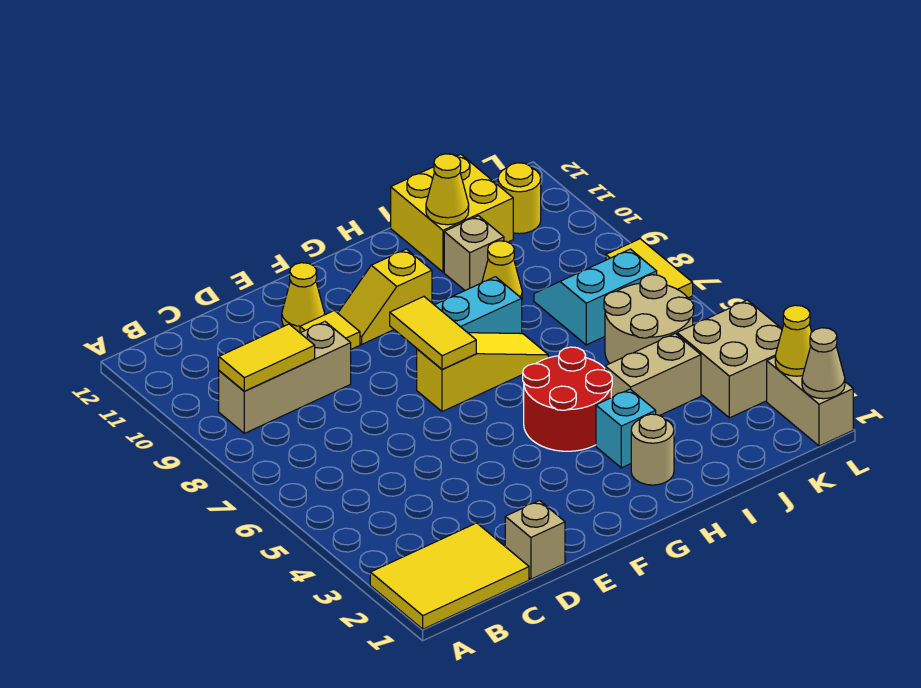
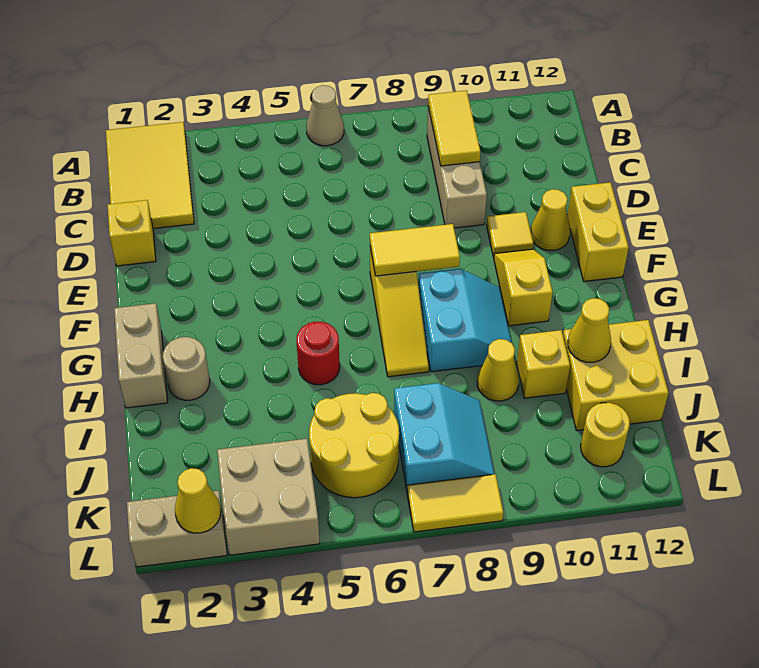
tan brick D1 level 1 -> yellow brick D1 level 1
none -> yellow brick E12:F12 level 1
red round brick G4:H5 level 1 -> red round brick H5 level 1
cyan brick H3 level 1 -> none
tan brick I4:J4 level 1 -> tan brick G1:H1 level 1
tan brick I10 level 1 -> yellow brick I10 level 1
tan round brick J5:K6 level 1 -> yellow round brick J5:K6 level 1
tan cone L1 level 2 -> tan cone A6 level 1

